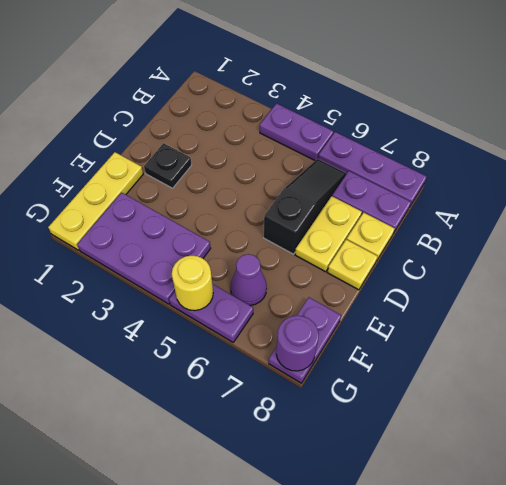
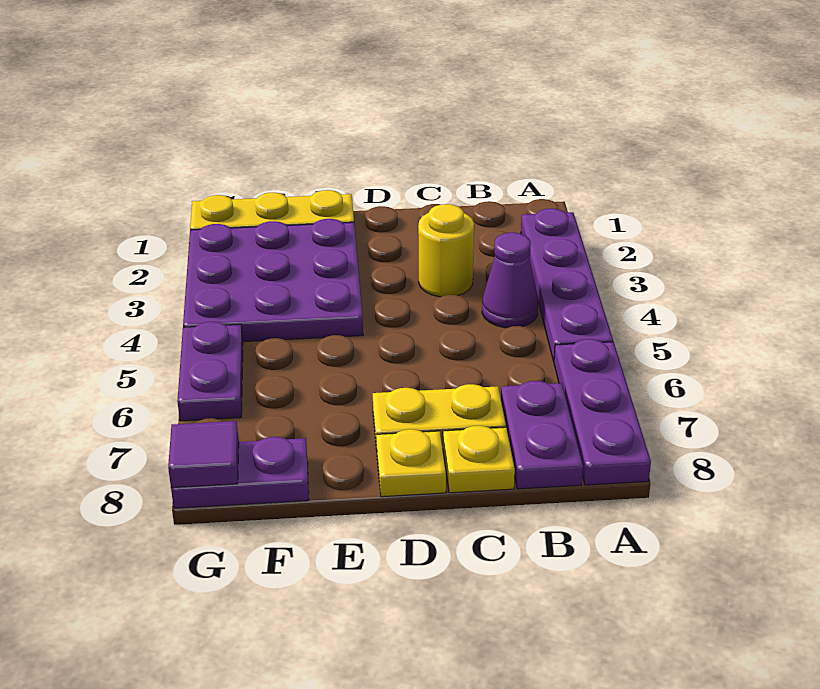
purple plate A4:A5 level 1 -> purple plate A2:A5 level 1
black slope B6:D6 level 1 top D -> none
black plate D2 level 1 -> none
purple plate F2:G4 level 1 -> purple plate E2:G4 level 1
purple cone F6 level 1 -> purple cone B4 level 1
yellow round brick G5 level 2 -> yellow round brick C3 level 1
purple round brick G8 level 2 -> purple tile G8 level 2

